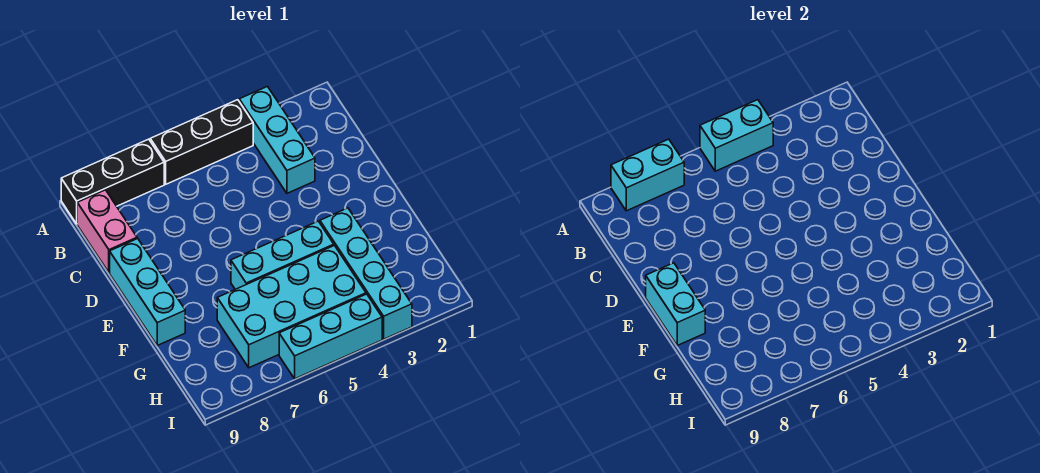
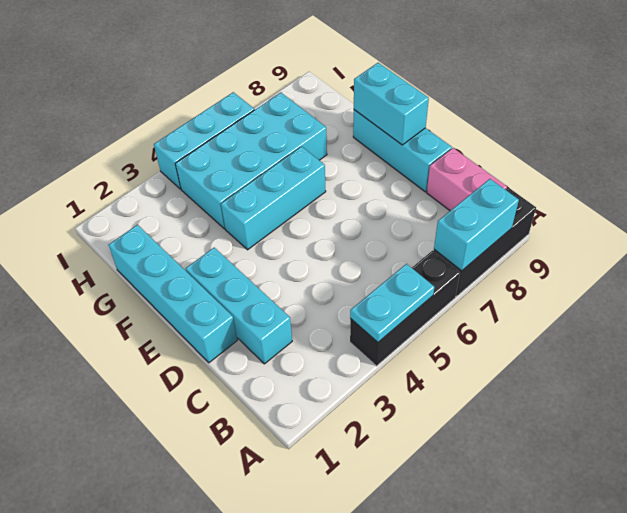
cyan brick A3:C3 level 1 -> cyan brick C2:E2 level 1
cyan brick A4:A5 level 2 -> cyan plate A4:A5 level 2
cyan brick F3:I3 level 1 -> cyan brick D1:G1 level 1

